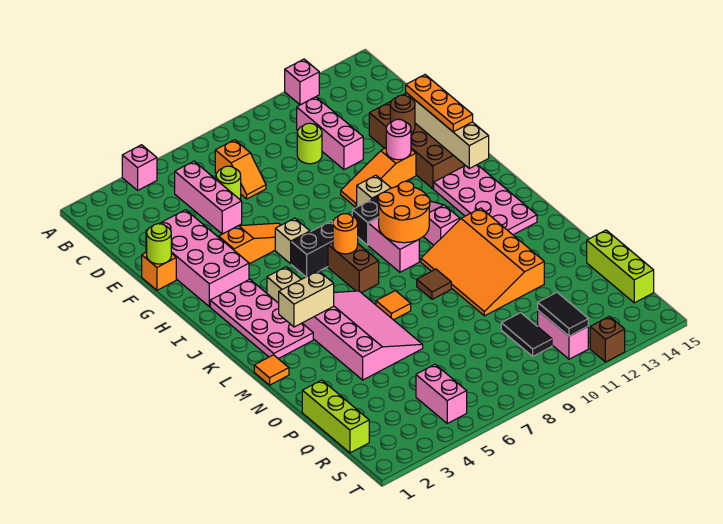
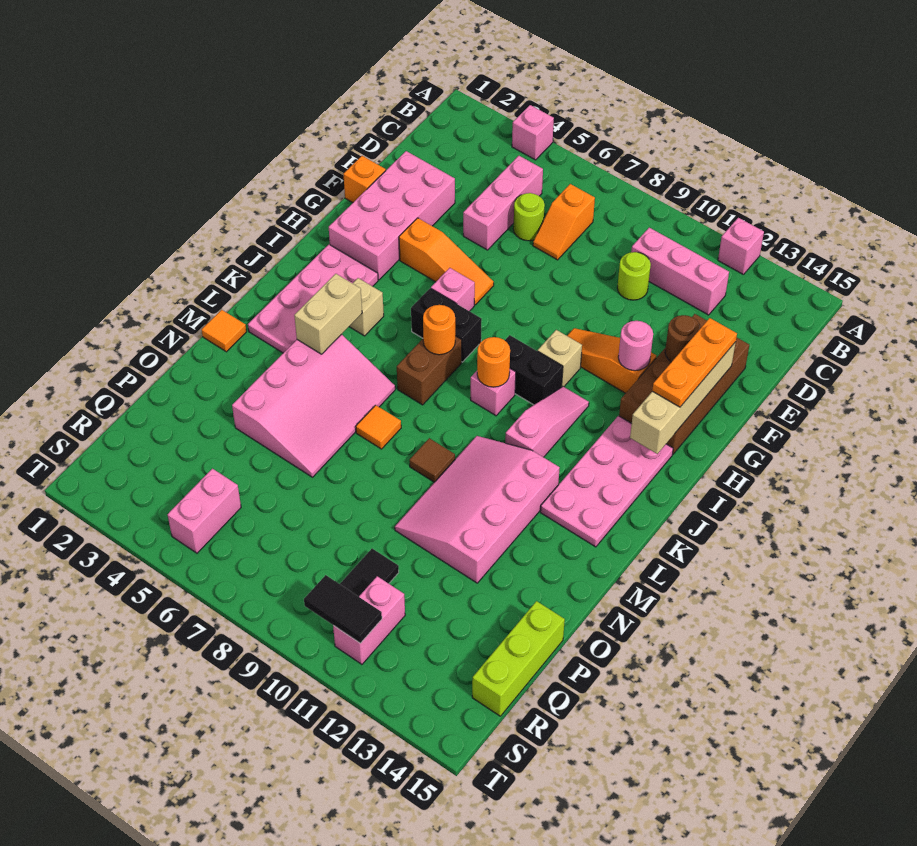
pink brick C11:E11 level 1 -> pink brick C10:C12 level 1
lime round brick F1 level 2 -> none
tan brick H6 level 1 -> pink brick H6 level 1
pink brick J9:K9 level 1 -> pink brick J9 level 1
orange round brick J9:K10 level 2 -> orange round brick J9 level 2
tan brick L3:L4 level 2 -> tan brick K4:L4 level 2
orange slope L10:O12 level 1 top 12 -> pink slope L10:O12 level 1 top 12
lime brick P1:R1 level 1 -> none
black tile R11:S11 level 2 -> black tile S10:S11 level 2
brown brick T12 level 1 -> none

